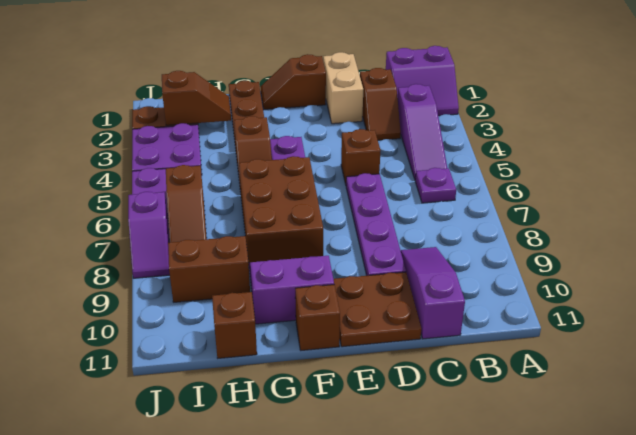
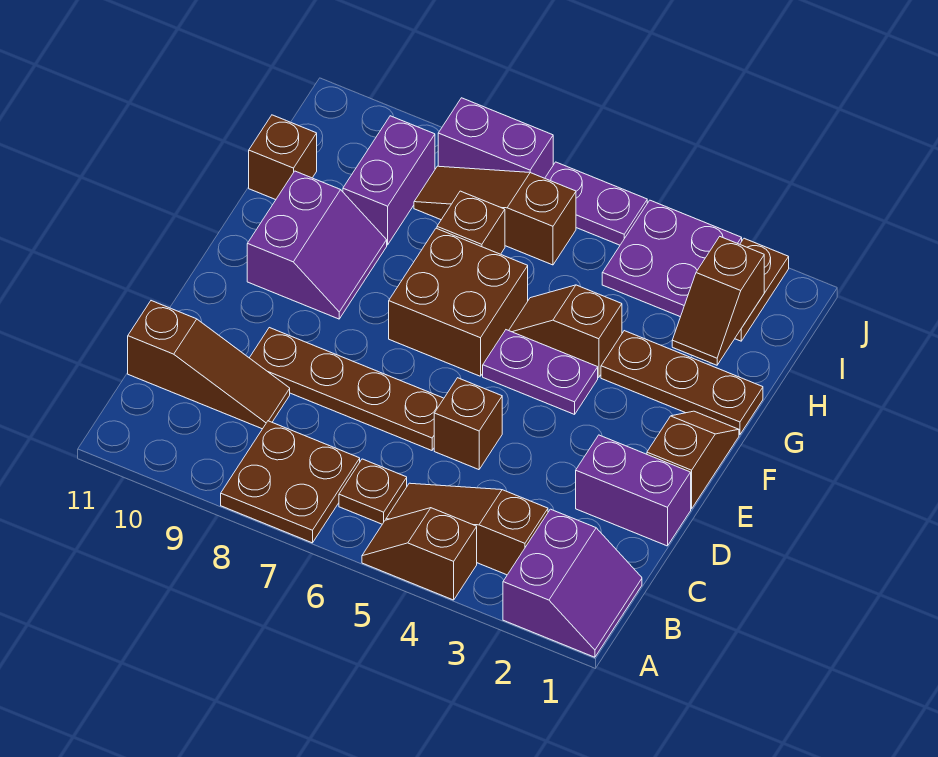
purple slope A1:B2 level 1 top 1 -> purple slope A1:B2 level 1 top 2
purple slope B3:B5 level 1 top 3 -> brown slope B3:B5 level 1 top 3
purple plate B6 level 1 -> brown plate B6 level 1
brown slope C2:C3 level 1 top 2 -> brown slope A4:A5 level 1 top 4
purple slope C9:C11 level 1 top 11 -> brown slope C9:C11 level 1 top 11
tan brick D1:D2 level 1 -> purple brick D1:D2 level 1
purple plate D6:D9 level 1 -> brown plate D6:D9 level 1
brown plate D10:E11 level 1 -> brown plate A7:B8 level 1
brown brick F6:G8 level 1 -> brown brick F6:G7 level 1
brown brick F11 level 1 -> brown brick H7 level 1
brown brick H9:I9 level 1 -> purple brick H9:I9 level 1
purple slope J7:J8 level 1 top 7 -> purple brick J7:J8 level 1

